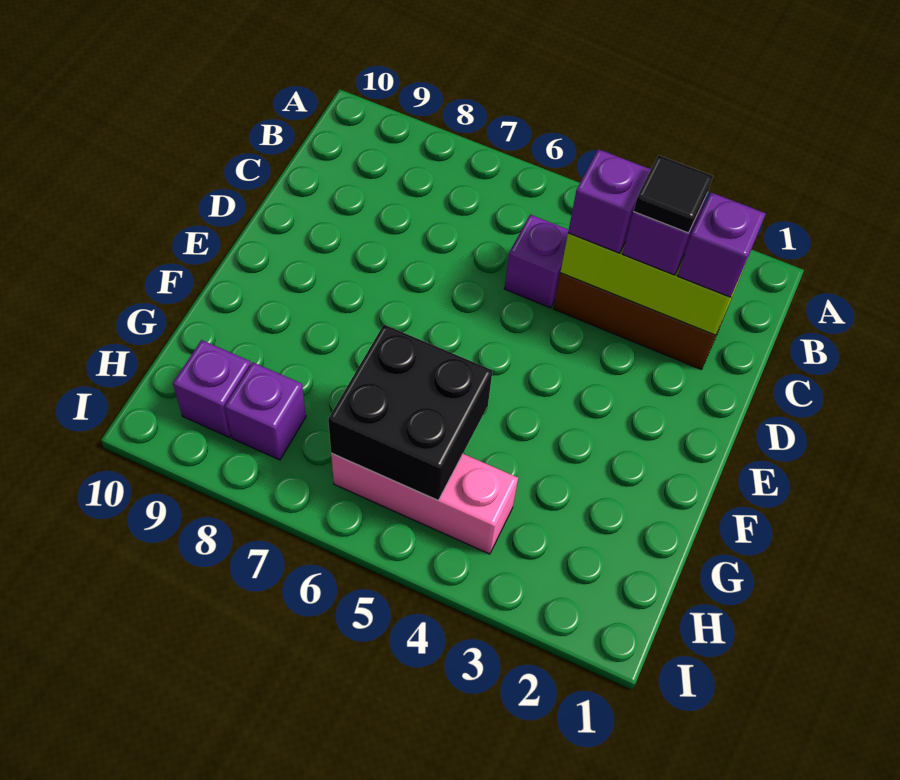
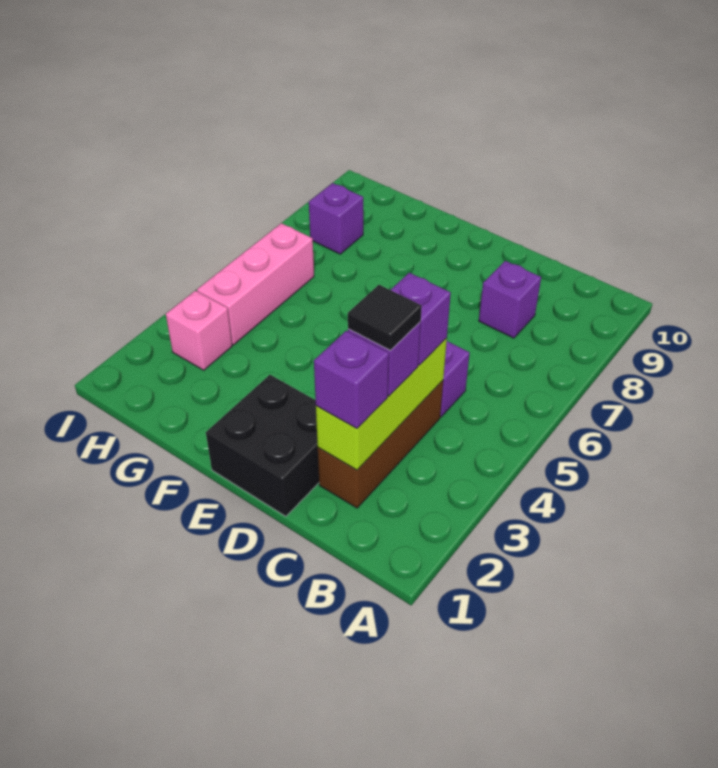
black brick G5:H6 level 2 -> black brick D1:E2 level 1
none -> pink brick H3 level 1
purple brick H9 level 1 -> purple brick C8 level 1

